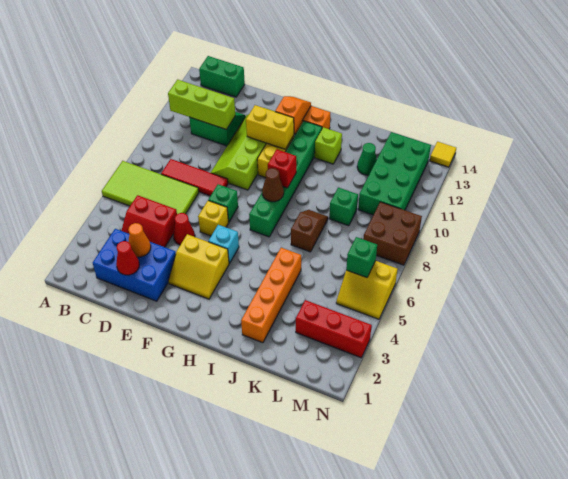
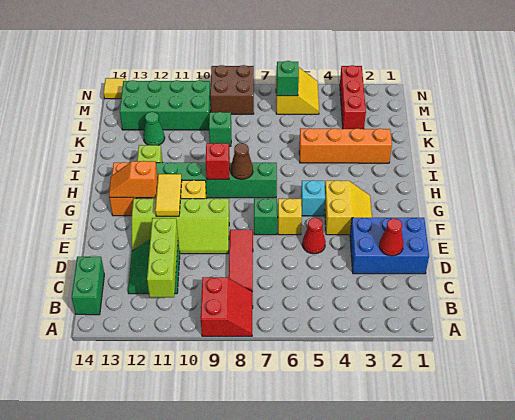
lime tile A6:D7 level 1 -> none
blue brick C2:E3 level 1 -> blue brick D1:E3 level 1
red slope C4:D5 level 1 top 5 -> red slope A8:B9 level 1 top 9
orange cone D3 level 2 -> none
yellow brick F11:G11 level 2 -> yellow tile F11:G11 level 2
brown slope J7:J8 level 1 top 7 -> none

